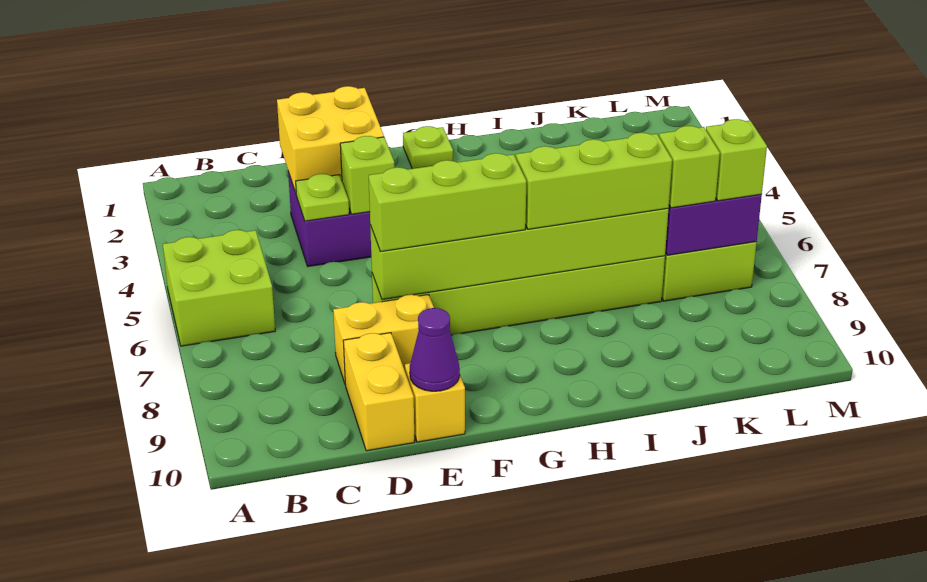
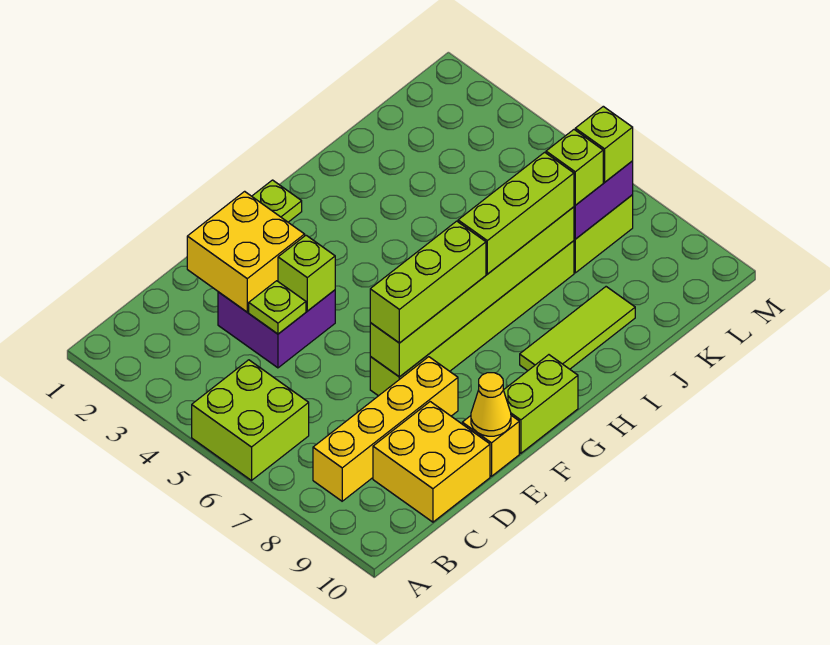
yellow brick D8:E8 level 1 -> yellow brick B8:E8 level 1
yellow brick D9:D10 level 1 -> yellow brick C9:D10 level 1
purple cone E10 level 2 -> yellow cone E10 level 2
none -> lime brick F10:G10 level 1
none -> lime tile H9:J9 level 1

